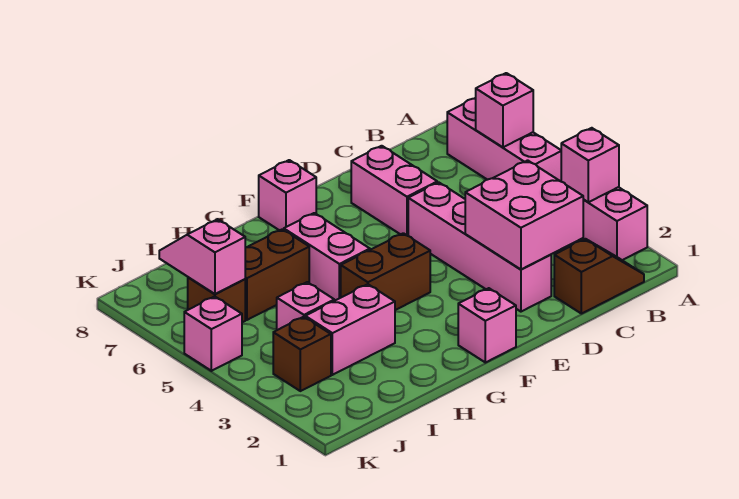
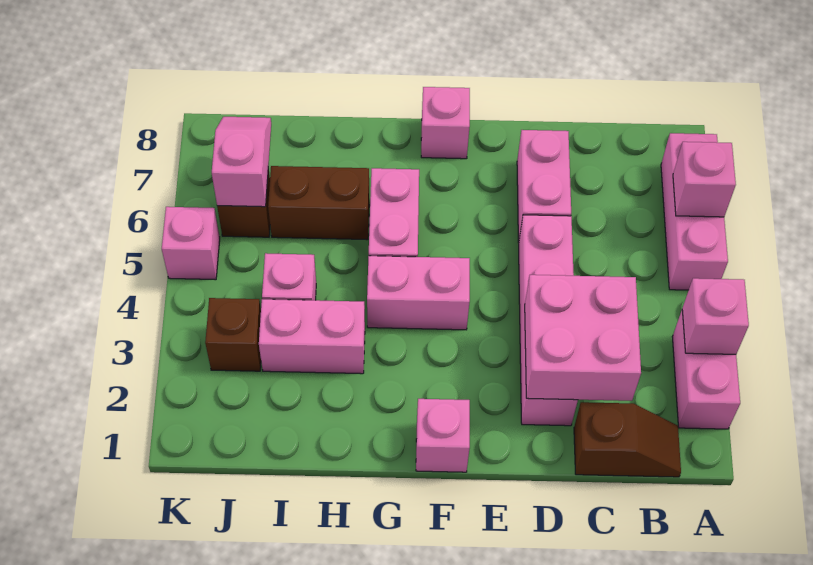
brown brick F4:G4 level 1 -> pink brick F4:G4 level 1

